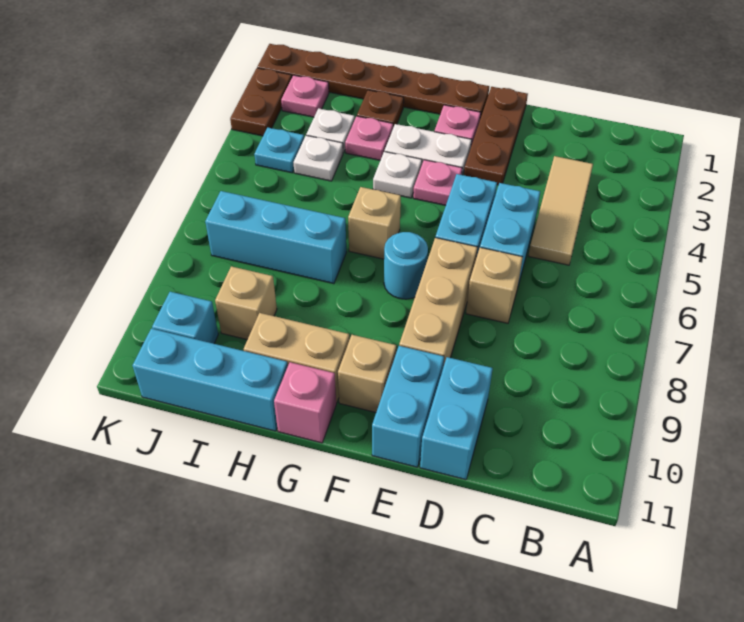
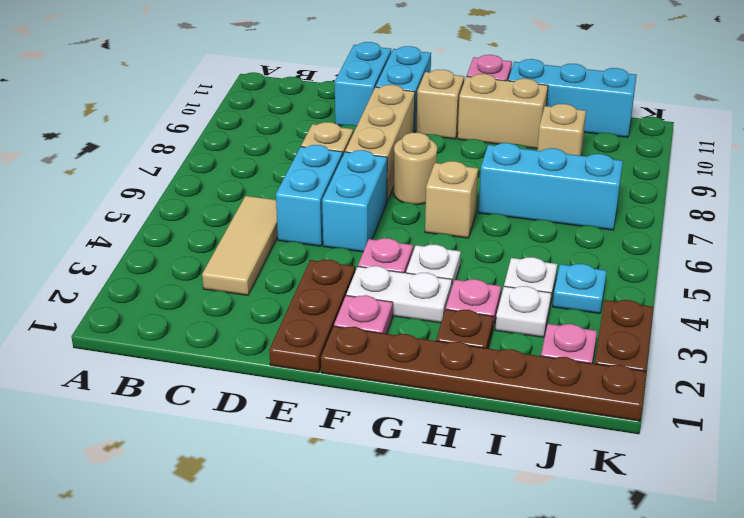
cyan round brick F7 level 1 -> tan round brick F7 level 1
cyan brick J10 level 1 -> none

